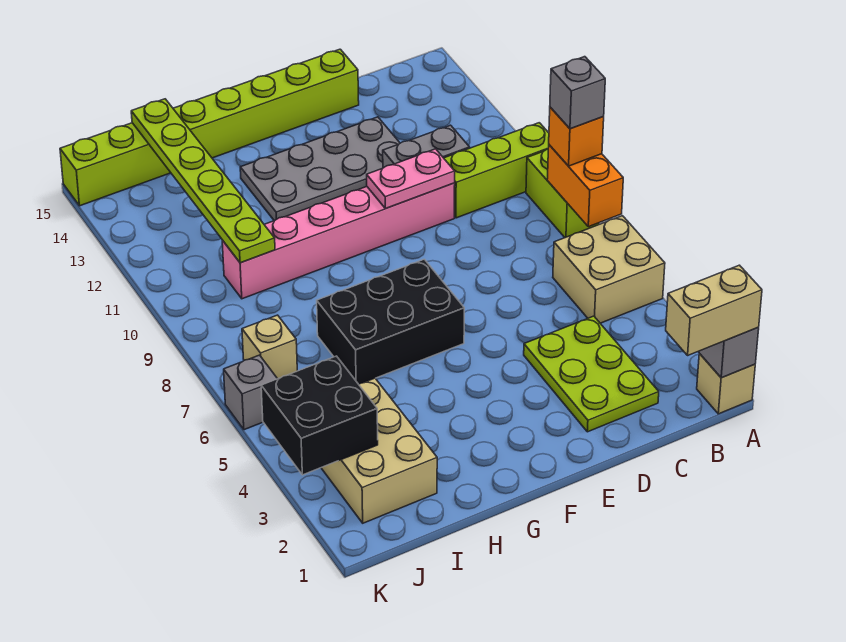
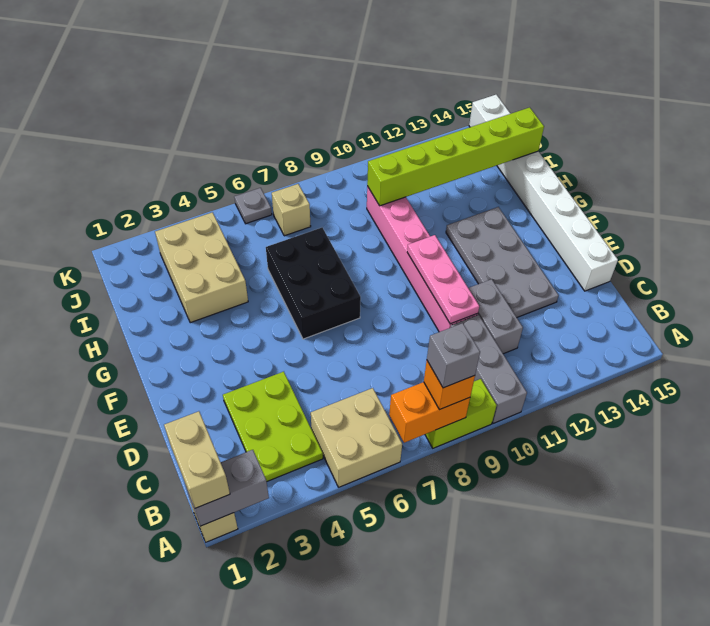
lime brick A10:C10 level 1 -> grey brick A10:C10 level 1
lime plate C2:D4 level 1 -> lime plate B3:D4 level 1
pink plate D10:E10 level 2 -> pink plate D10:F10 level 2
lime brick D15:K15 level 1 -> white brick D15:K15 level 1
tan brick I2:J4 level 1 -> tan brick H3:J4 level 1
lime plate I10:I15 level 2 -> lime brick I10:I15 level 2
black brick J3:K4 level 2 -> none
grey brick K6 level 1 -> grey plate K6 level 1

